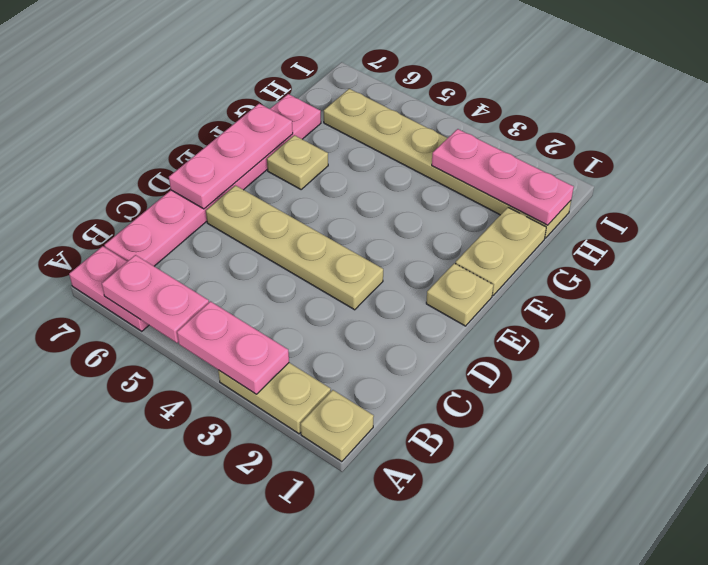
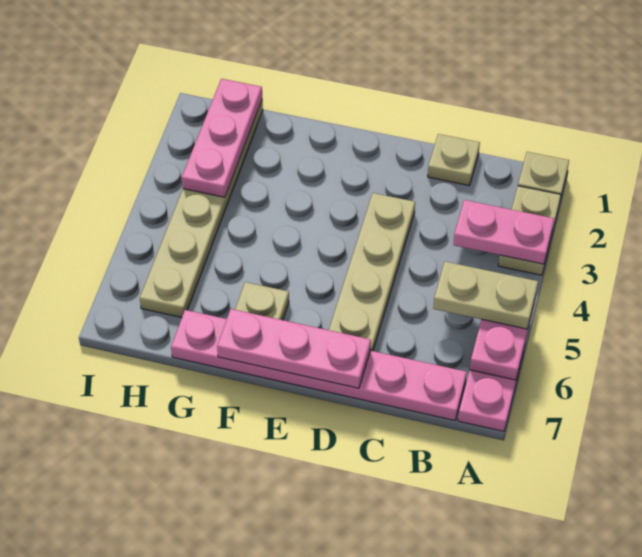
pink plate A3:A4 level 2 -> pink plate A3:B3 level 2
tan plate E1 level 1 -> tan plate C1 level 1
tan plate F1:G1 level 1 -> tan plate A5:B5 level 3

